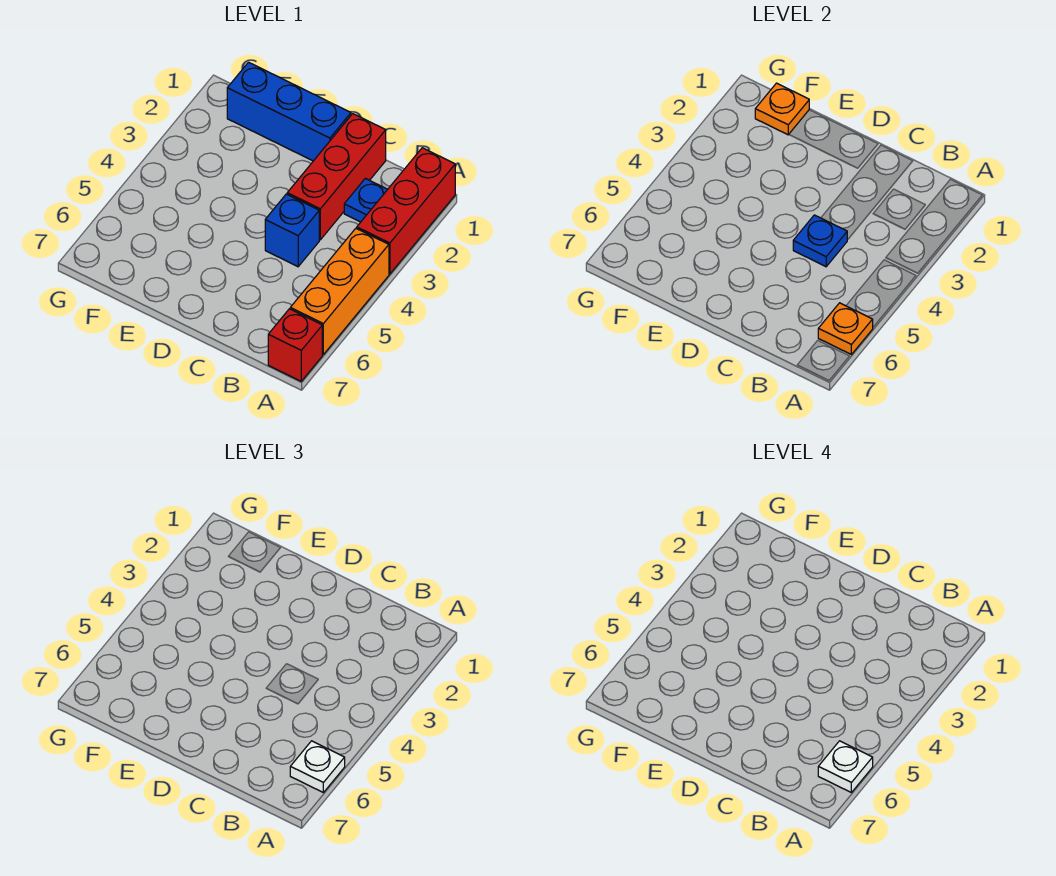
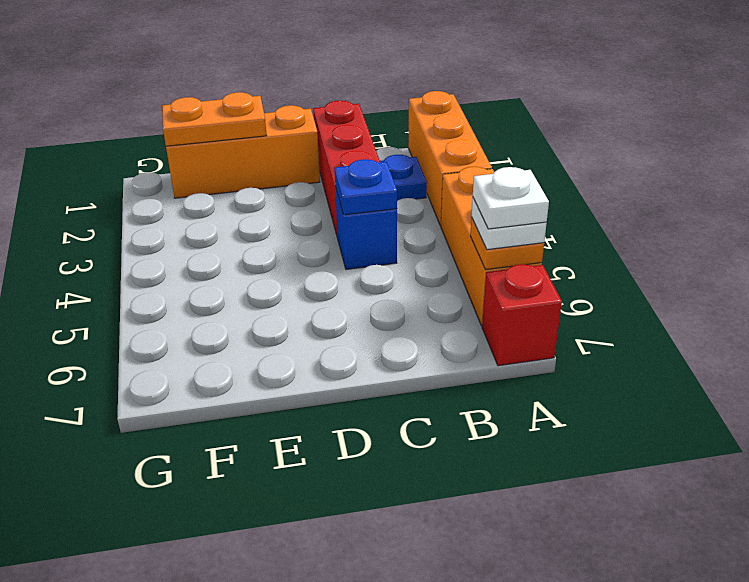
red brick A1:A3 level 1 -> orange brick A1:A3 level 1
blue brick D1:F1 level 1 -> orange brick D1:F1 level 1
orange plate F1 level 2 -> orange plate E1:F1 level 2

